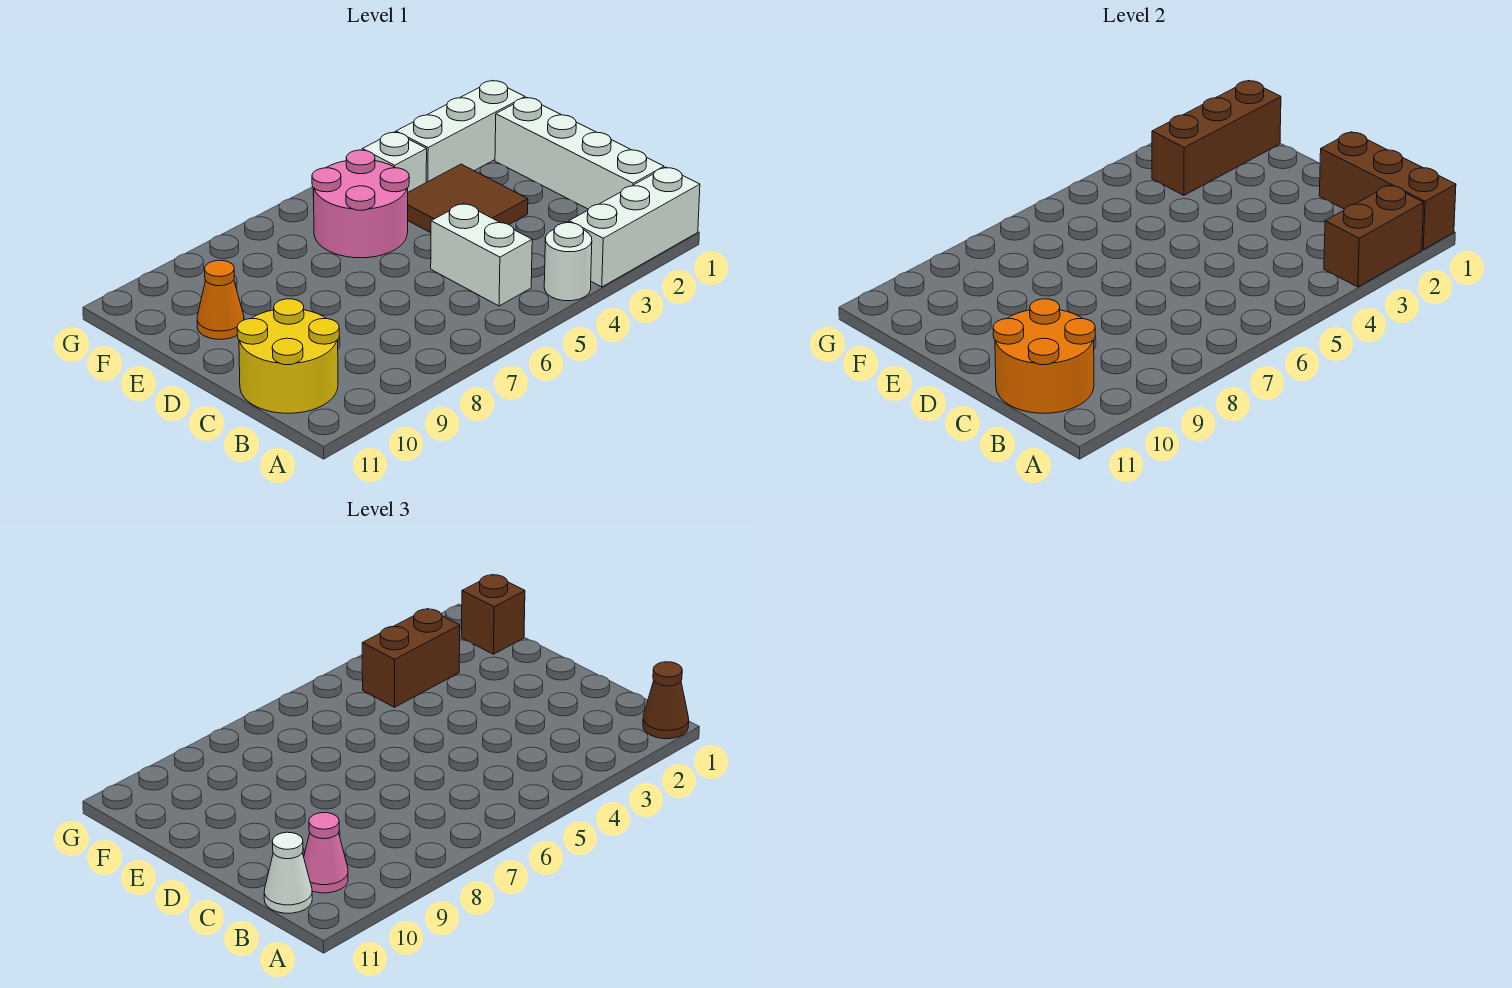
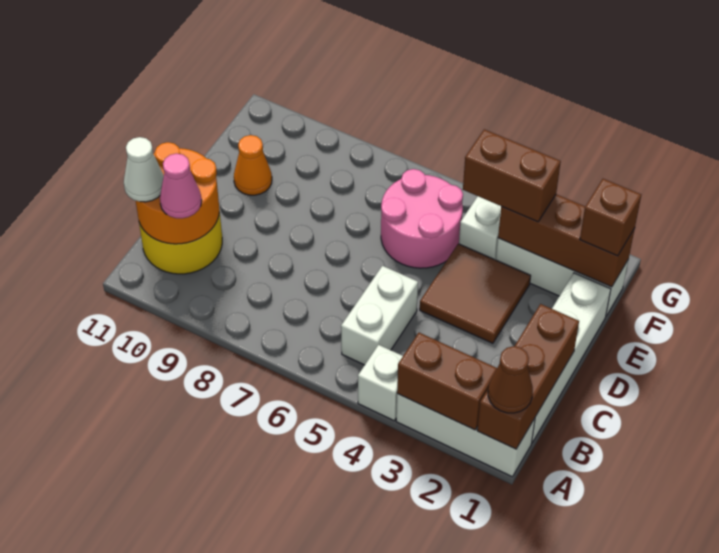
white round brick A4 level 1 -> white brick A4 level 1

